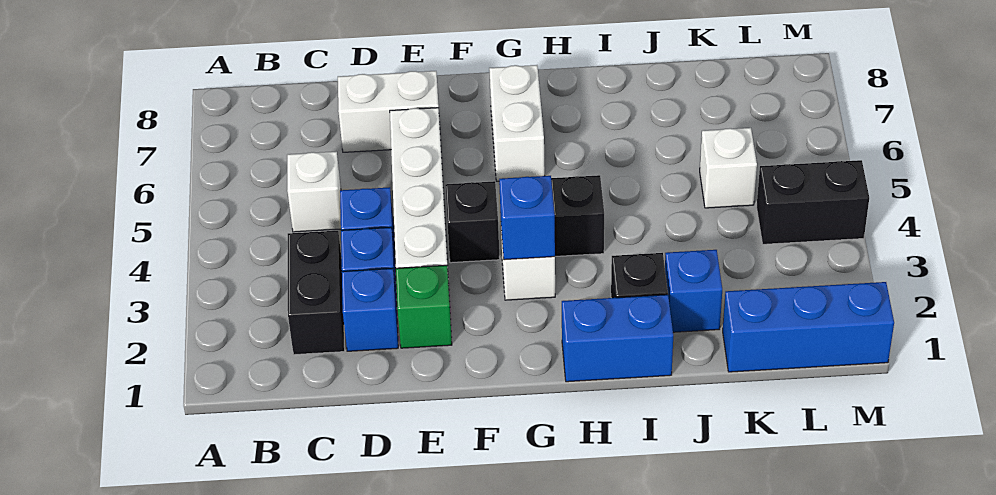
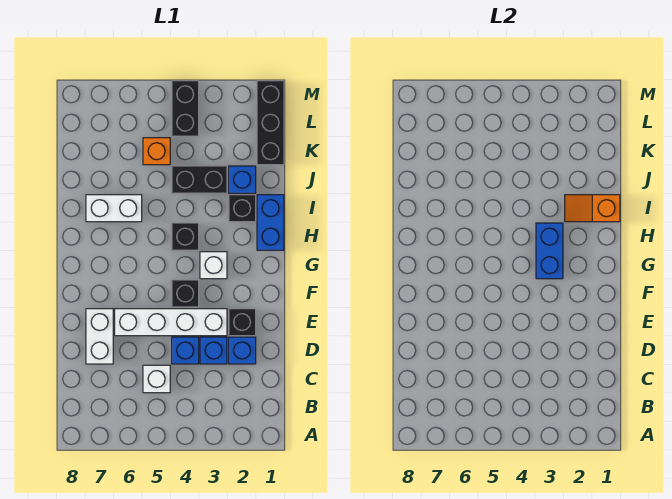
black brick C2:C3 level 1 -> black brick J3:J4 level 1
green brick E2 level 1 -> black brick E2 level 1
blue brick G3 level 2 -> blue brick G3:H3 level 2
white brick G6:G7 level 1 -> white brick I6:I7 level 1
none -> orange slope I1:I2 level 2 top 1
blue brick K1:M1 level 1 -> black brick K1:M1 level 1
white brick K5 level 1 -> orange brick K5 level 1

